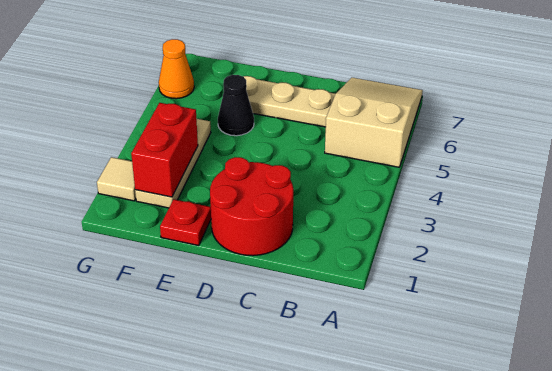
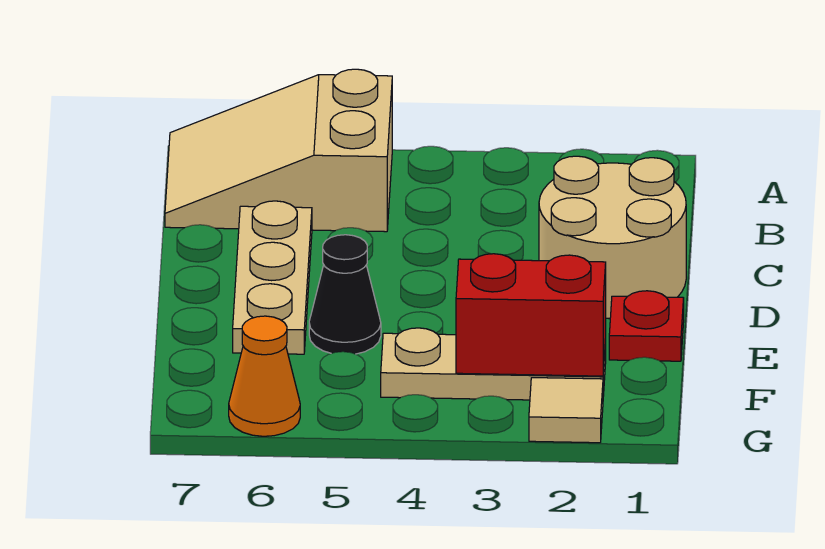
red round brick C1:D2 level 1 -> tan round brick C1:D2 level 1

